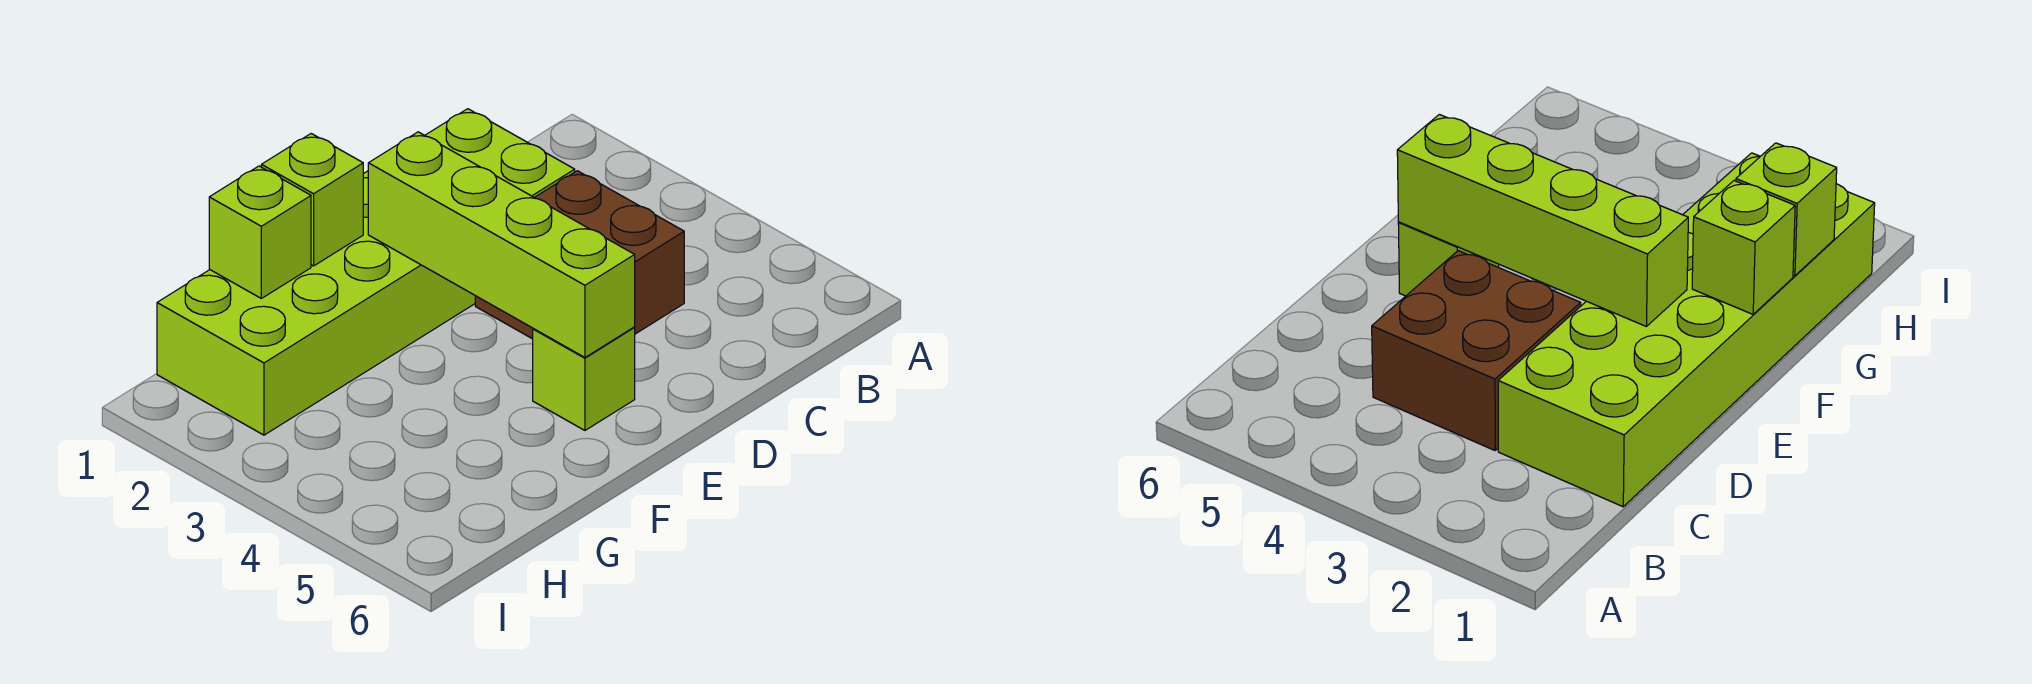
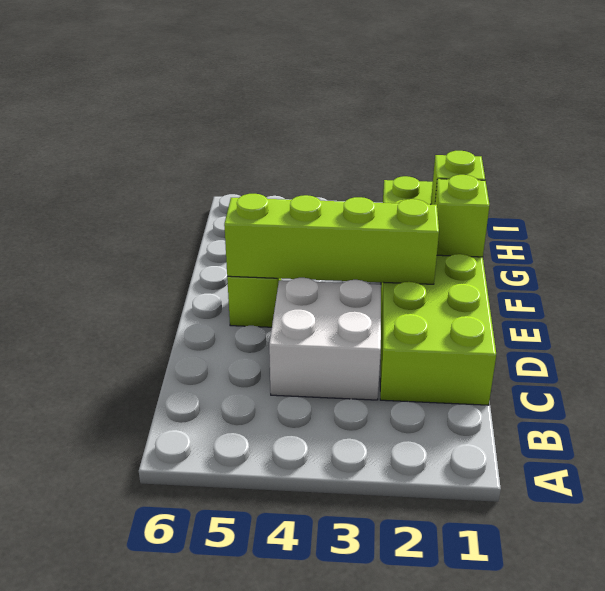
brown brick C3:D4 level 1 -> white brick C3:D4 level 1

